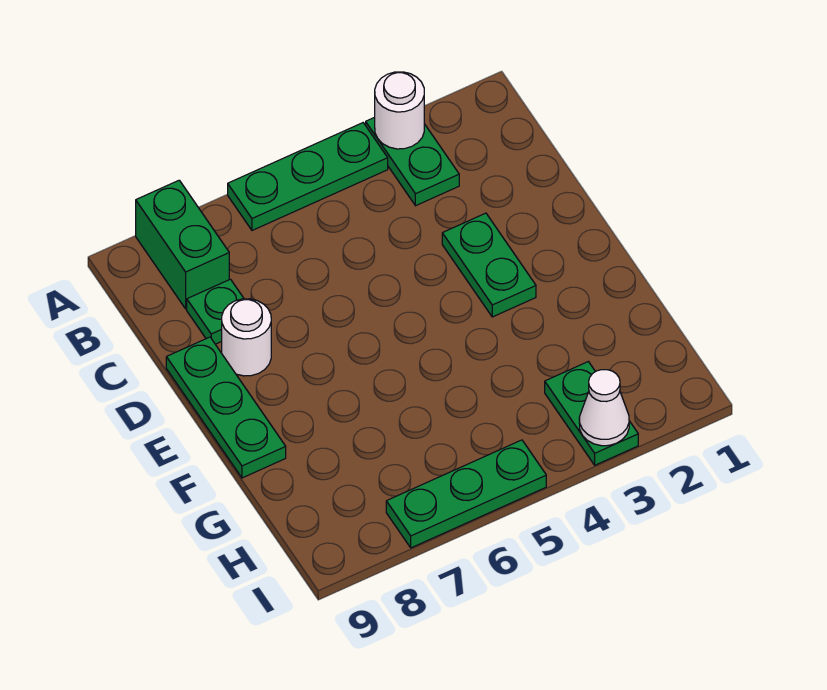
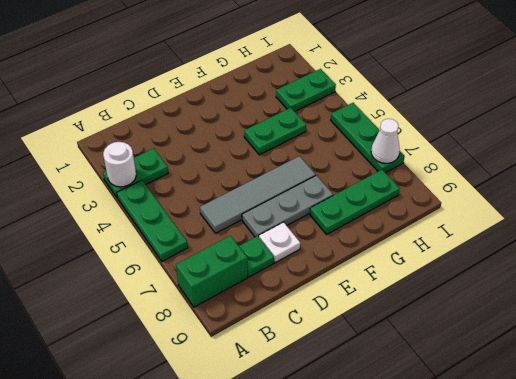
none -> grey tile C6:F6 level 1
green plate D3:E3 level 1 -> green plate F4:G4 level 1
none -> grey plate D7:F7 level 1
white round brick D8 level 1 -> white plate D8 level 1
green plate D9:F9 level 1 -> green plate F8:H8 level 1
white cone I3 level 2 -> white cone I7 level 2

